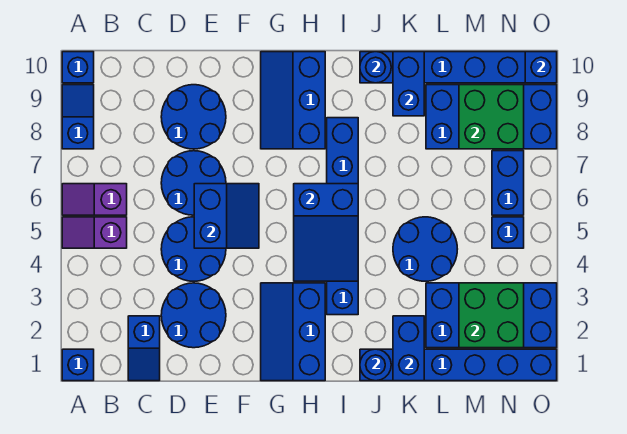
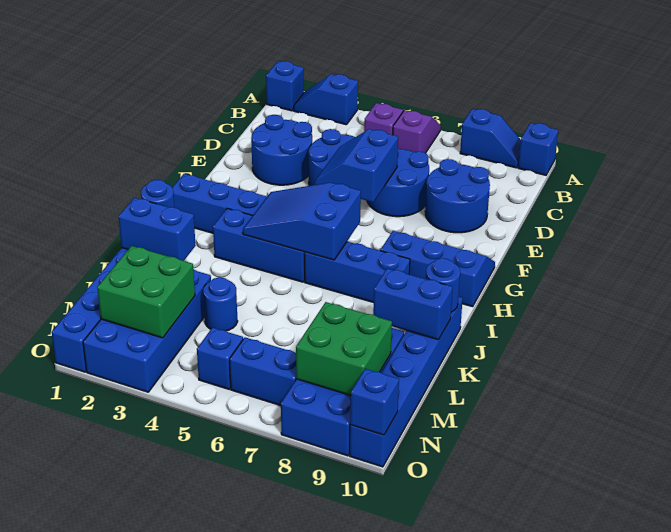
blue slope C1:C2 level 1 top 2 -> blue slope A2:A3 level 1 top 3
blue slope E5:F6 level 2 top E -> blue slope E5:F6 level 2 top 6
blue round brick K4:L5 level 1 -> blue round brick L4 level 1

